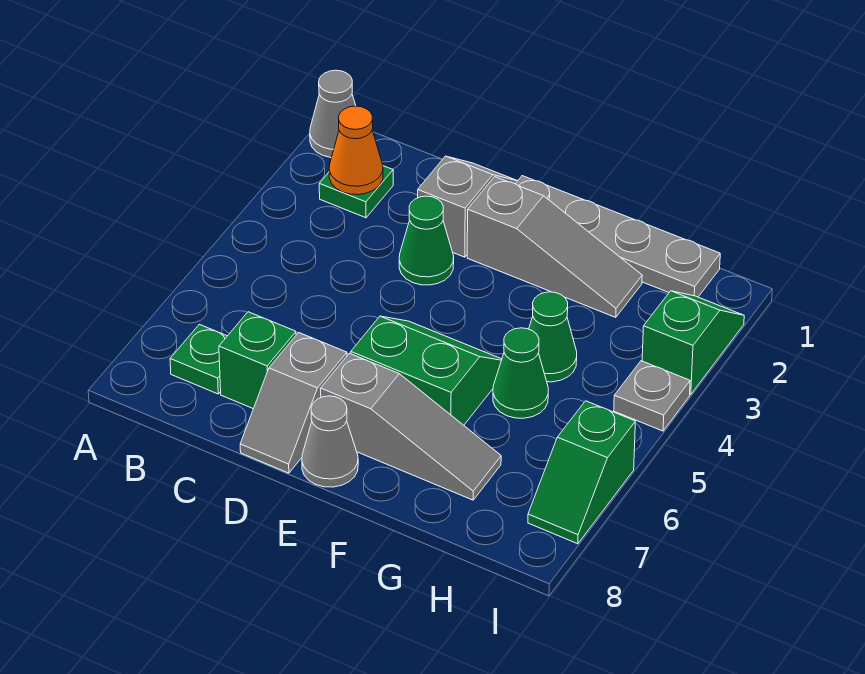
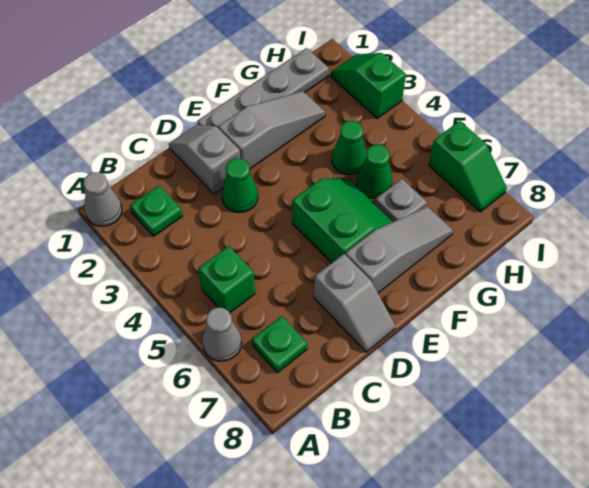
orange cone B2 level 2 -> none
green brick C7 level 1 -> green brick B5 level 1
green slope E5:F6 level 1 top 6 -> green slope E5:F6 level 1 top E
grey cone E8 level 1 -> grey cone A6 level 1
grey plate I4 level 1 -> grey plate G6 level 1

